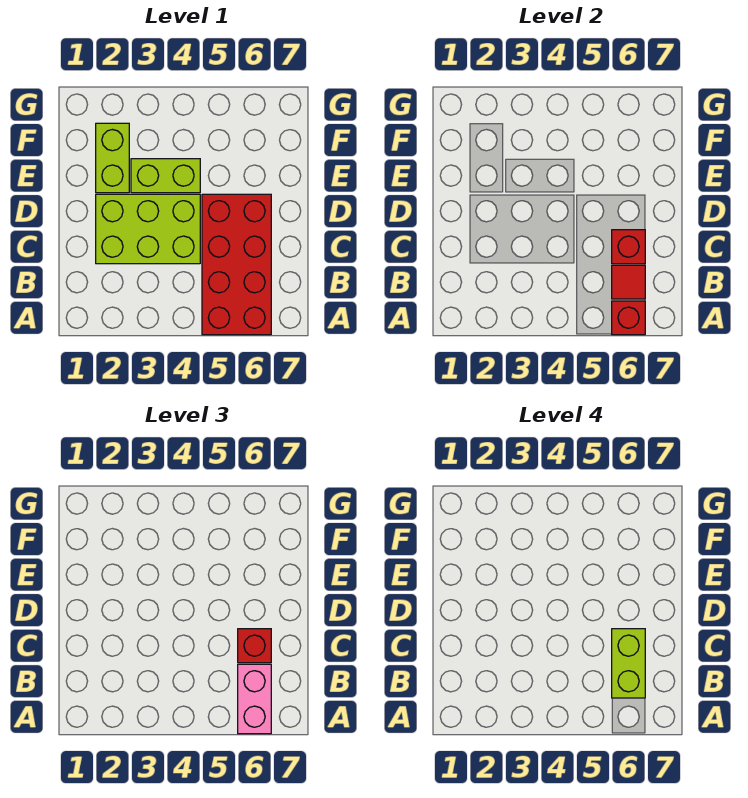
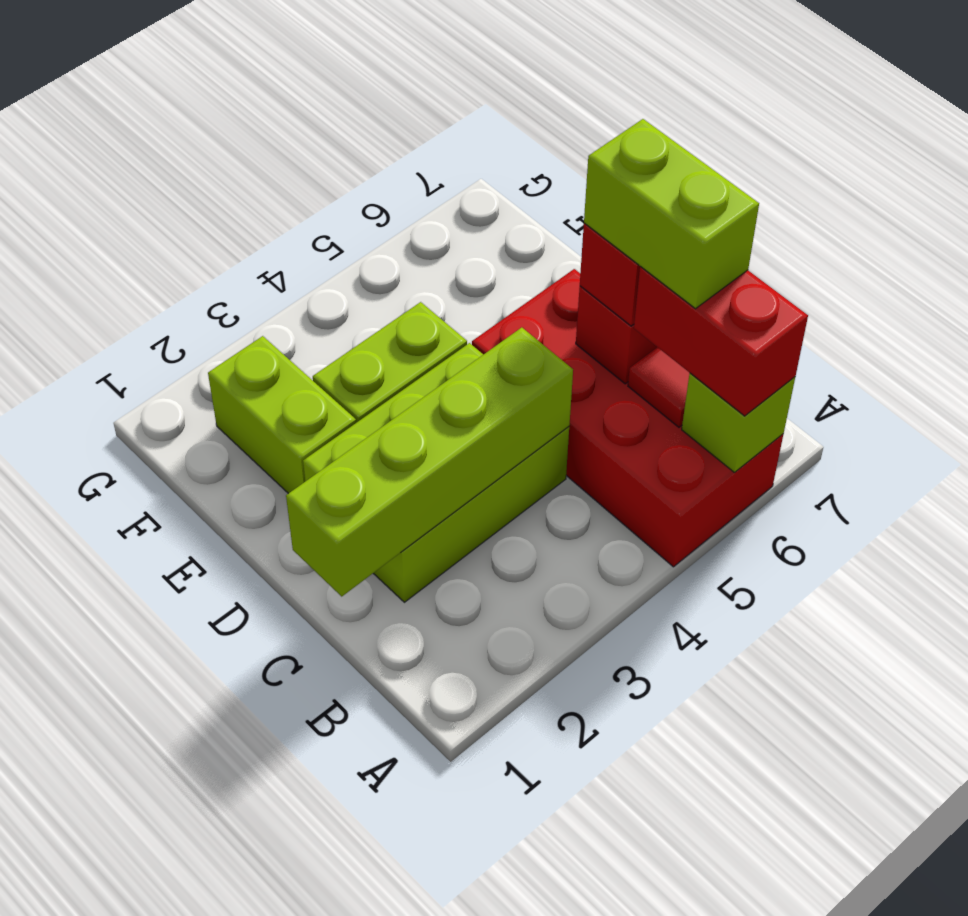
red brick A6 level 2 -> lime brick A6 level 2
pink brick A6:B6 level 3 -> red brick A6:B6 level 3
none -> lime brick C1:C4 level 2

